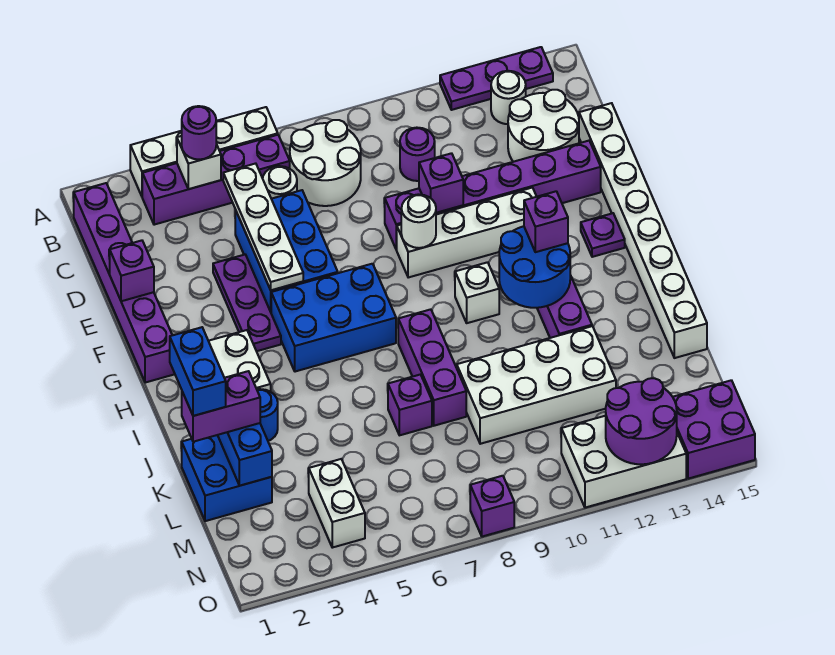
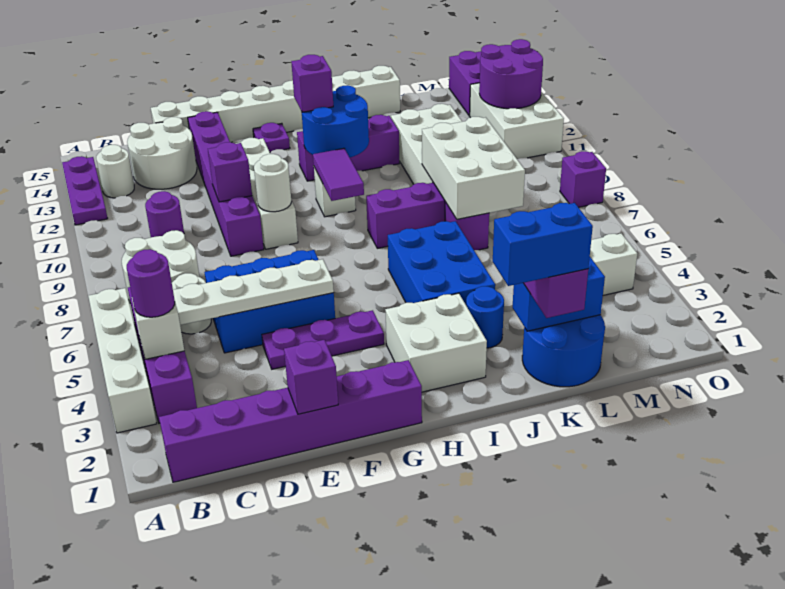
blue brick G5:H7 level 1 -> blue brick I4:J6 level 1
none -> purple tile H9:H10 level 2
blue brick K1:L2 level 1 -> blue round brick K1:L2 level 1
none -> white brick K7:L9 level 2

